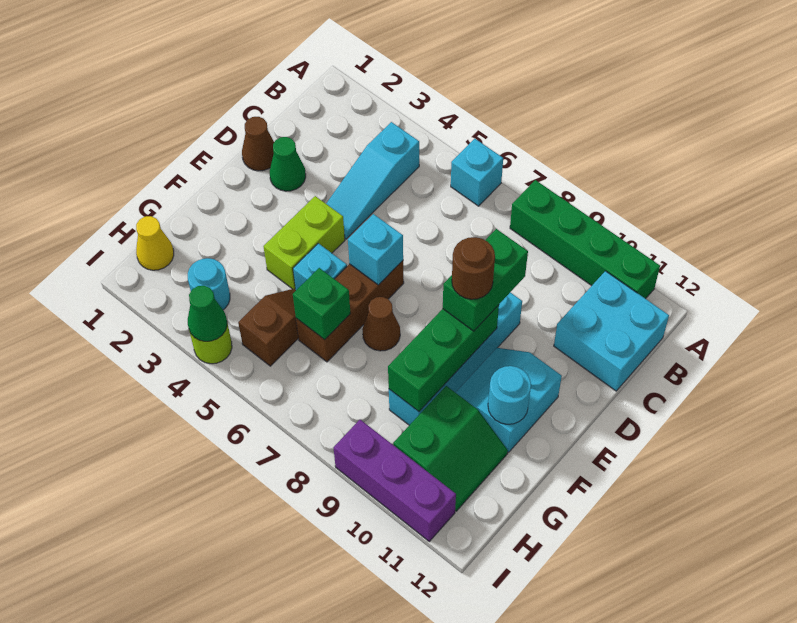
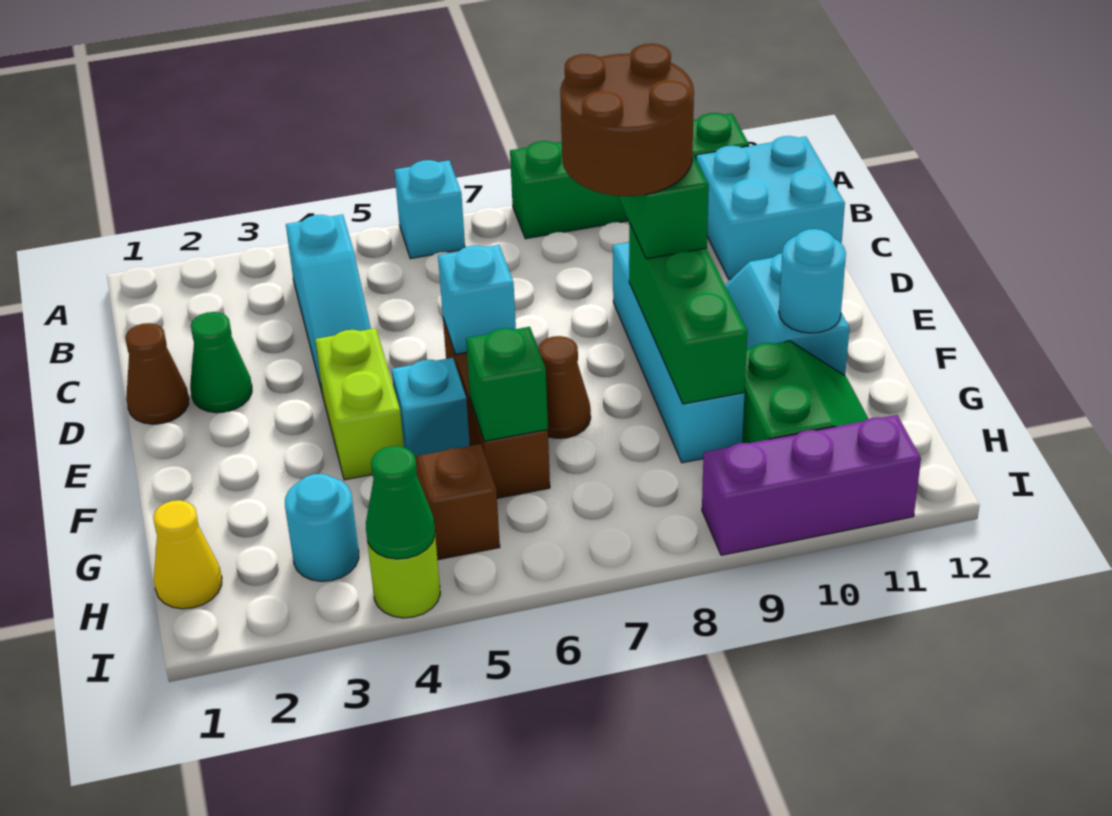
brown round brick E9 level 4 -> brown round brick D8:E9 level 4

